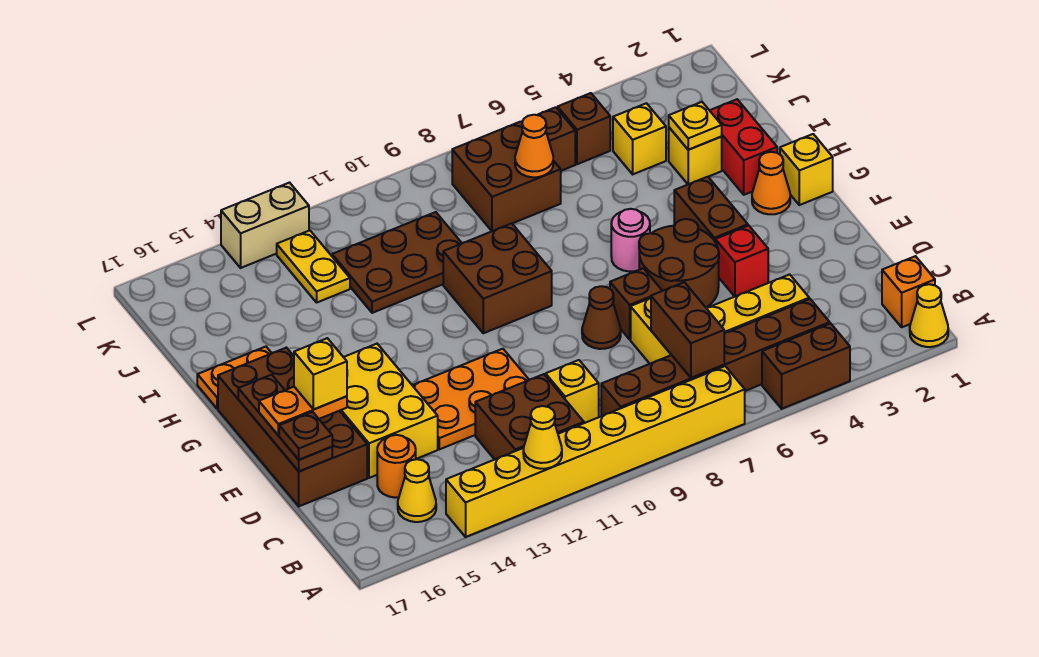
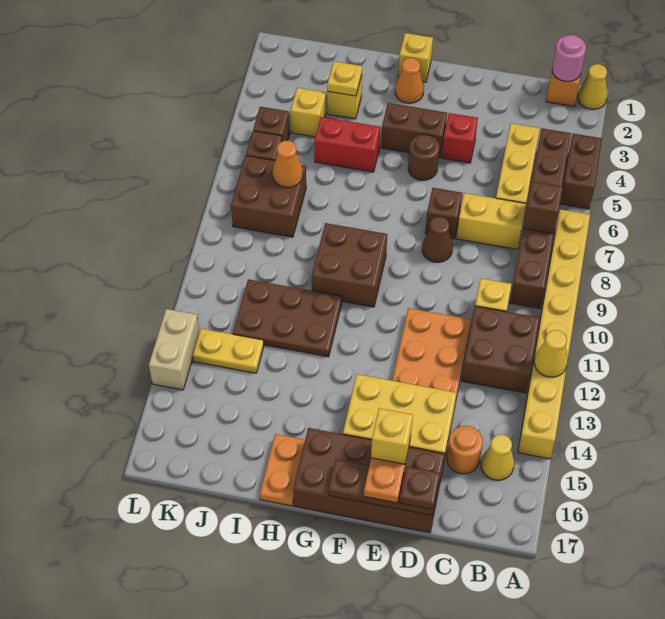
brown brick B7:C7 level 2 -> brown brick B7 level 2
brown round brick E5:F6 level 1 -> brown round brick F5 level 1
pink round brick G6 level 1 -> pink round brick B1 level 2
red brick H2:I2 level 1 -> red brick H5:I5 level 1
brown plate I10:J12 level 1 -> brown plate H11:J12 level 1

